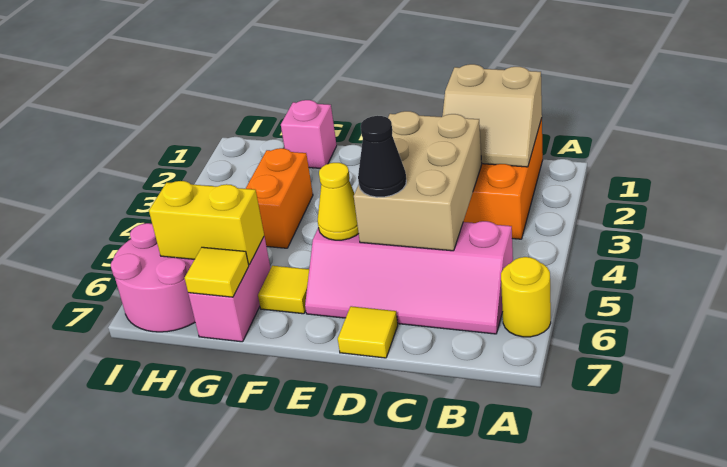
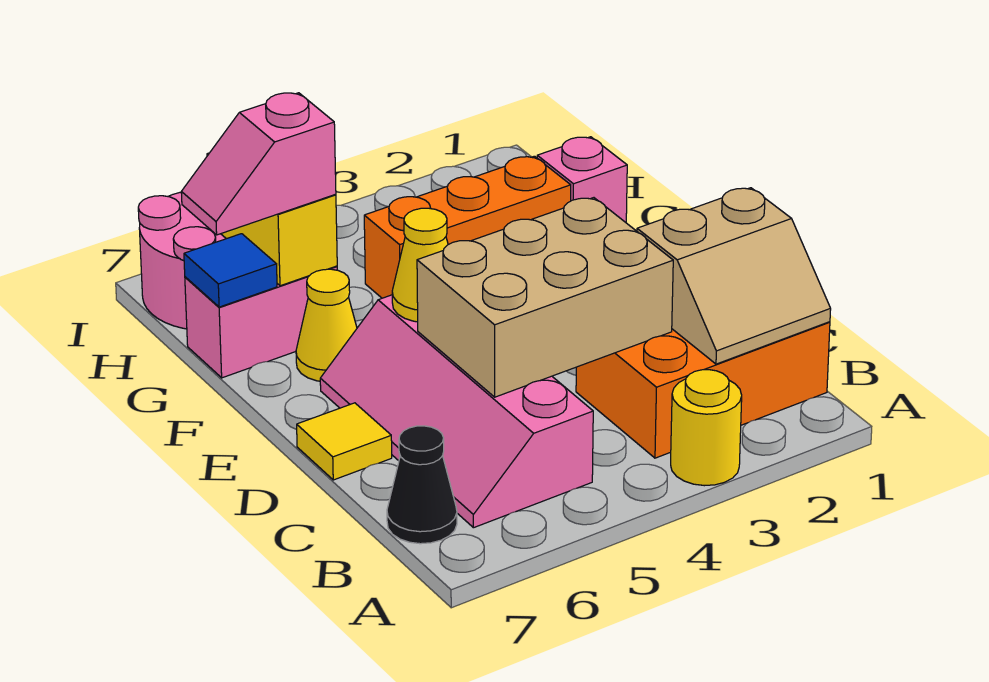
yellow round brick A6 level 1 -> yellow round brick A3 level 1
tan slope B1:C2 level 2 top 1 -> tan slope B1:C2 level 2 top C
black cone D5 level 3 -> black cone B7 level 1
yellow tile F6 level 1 -> yellow cone F6 level 1
orange brick G3:G4 level 1 -> orange brick G2:G4 level 1
none -> pink slope G6:G7 level 3 top 6
yellow tile G7 level 2 -> blue tile G7 level 2

